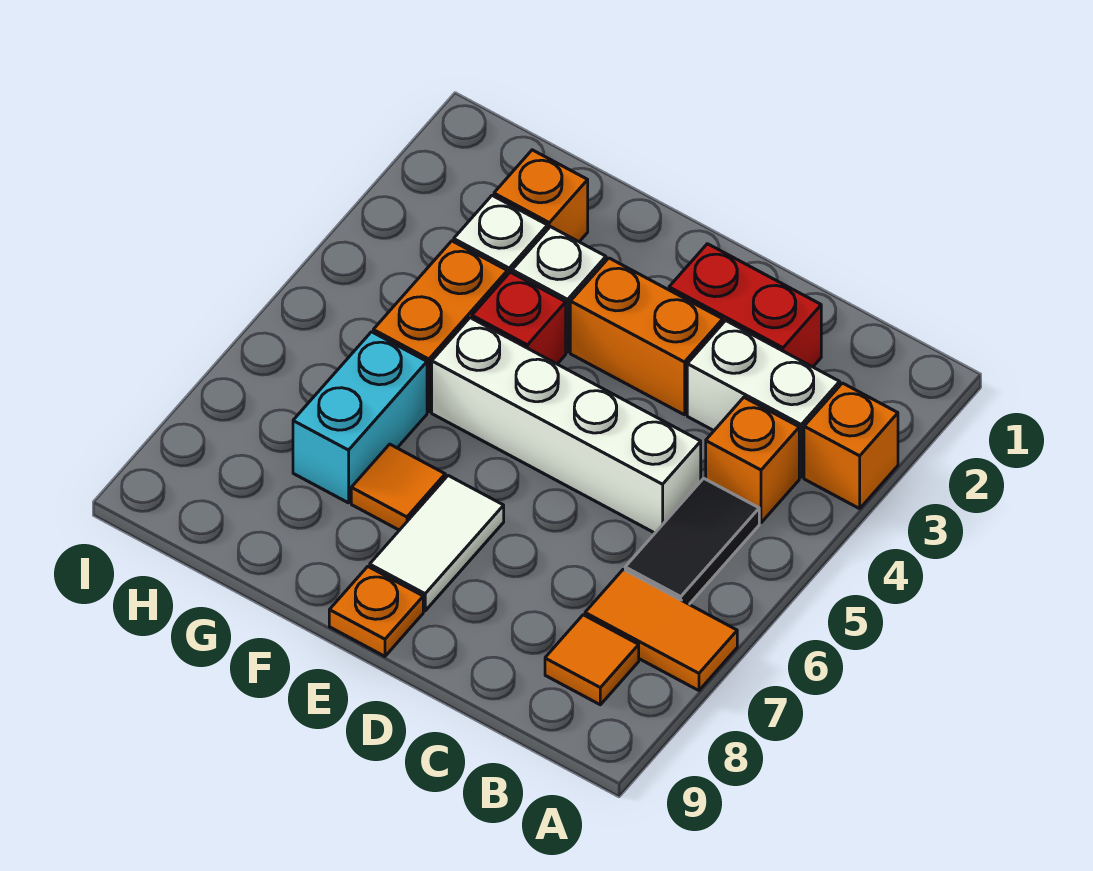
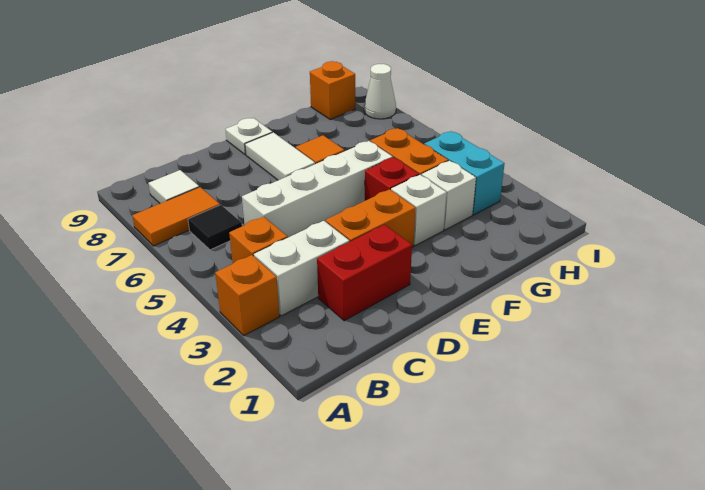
black tile B5:B6 level 1 -> black tile B6 level 1
orange tile B8 level 1 -> white tile B8 level 1
orange plate E9 level 1 -> white plate E9 level 1
orange brick G2 level 1 -> orange brick H9 level 1
cyan brick G6:G7 level 1 -> cyan brick H3:H4 level 1
none -> white cone I8 level 1

